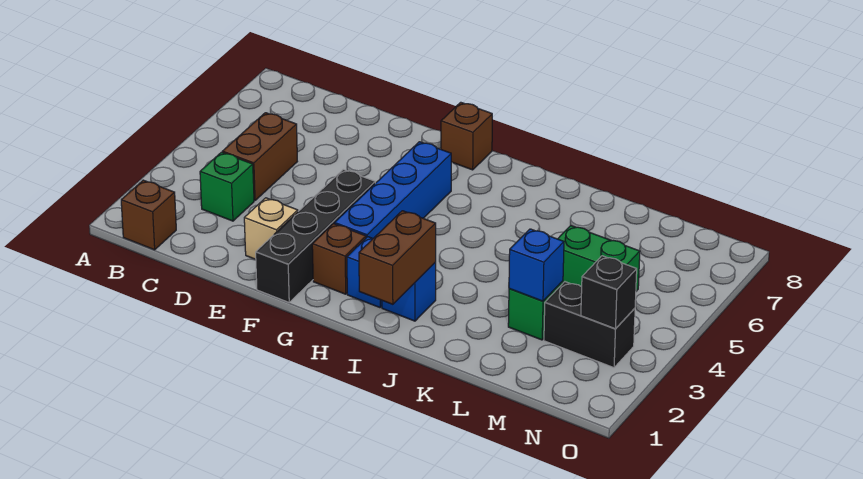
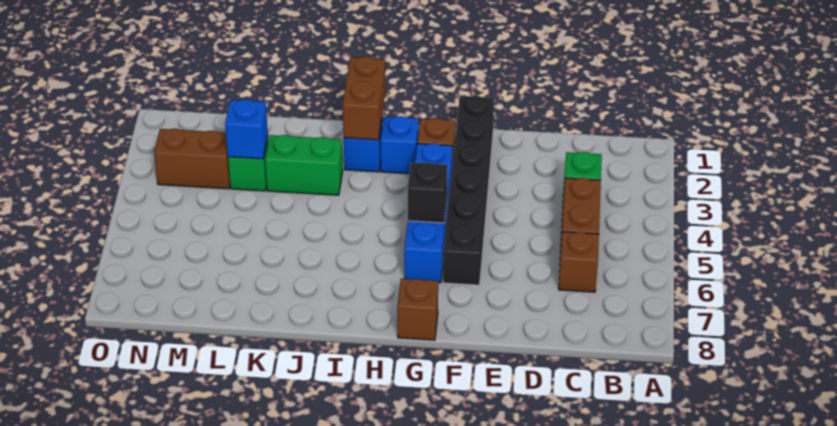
brown brick B1 level 1 -> brown brick C6 level 1
tan brick E2 level 1 -> none
black brick F1:F4 level 1 -> black brick F1:F6 level 1
green brick L5:M5 level 1 -> green brick J3:K3 level 1
black brick M3:N3 level 1 -> brown brick M3:N3 level 1
black brick N3 level 2 -> black brick G5 level 2

